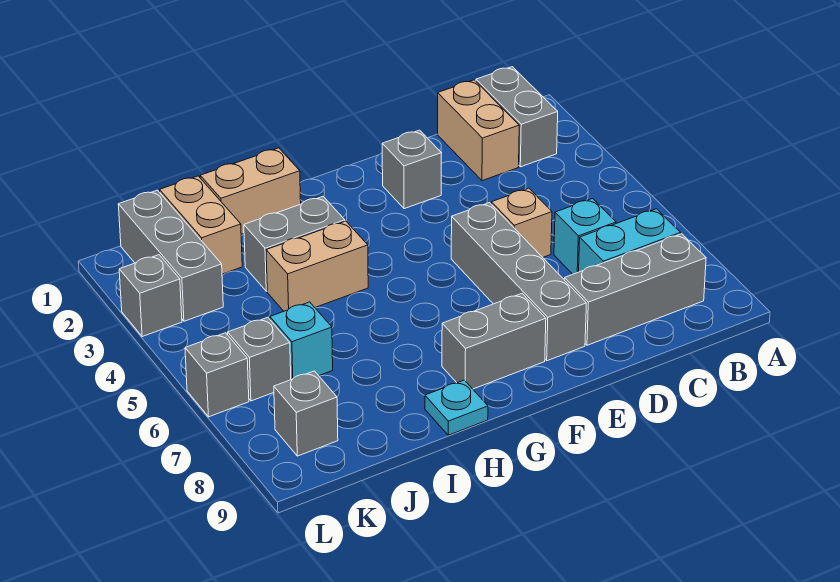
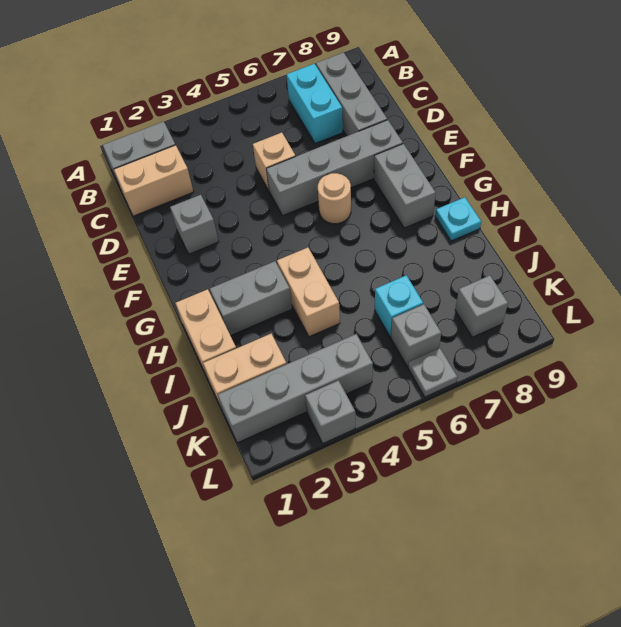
cyan brick C6 level 1 -> none
none -> tan round brick F6 level 1
grey brick H3:I3 level 1 -> grey brick H2:H3 level 1
grey brick K1:K3 level 1 -> grey brick K1:K4 level 1
grey brick L6 level 1 -> grey plate L6 level 1

